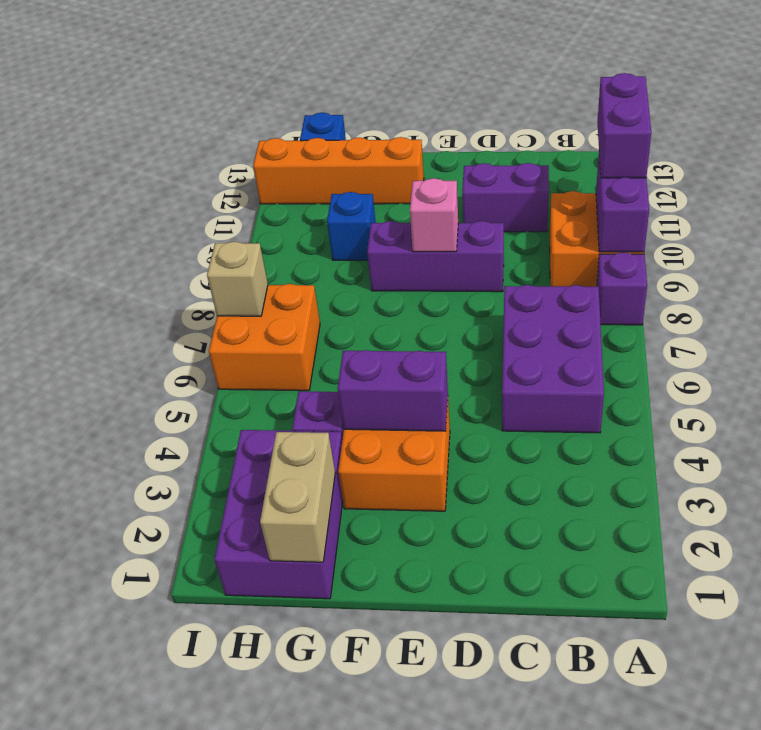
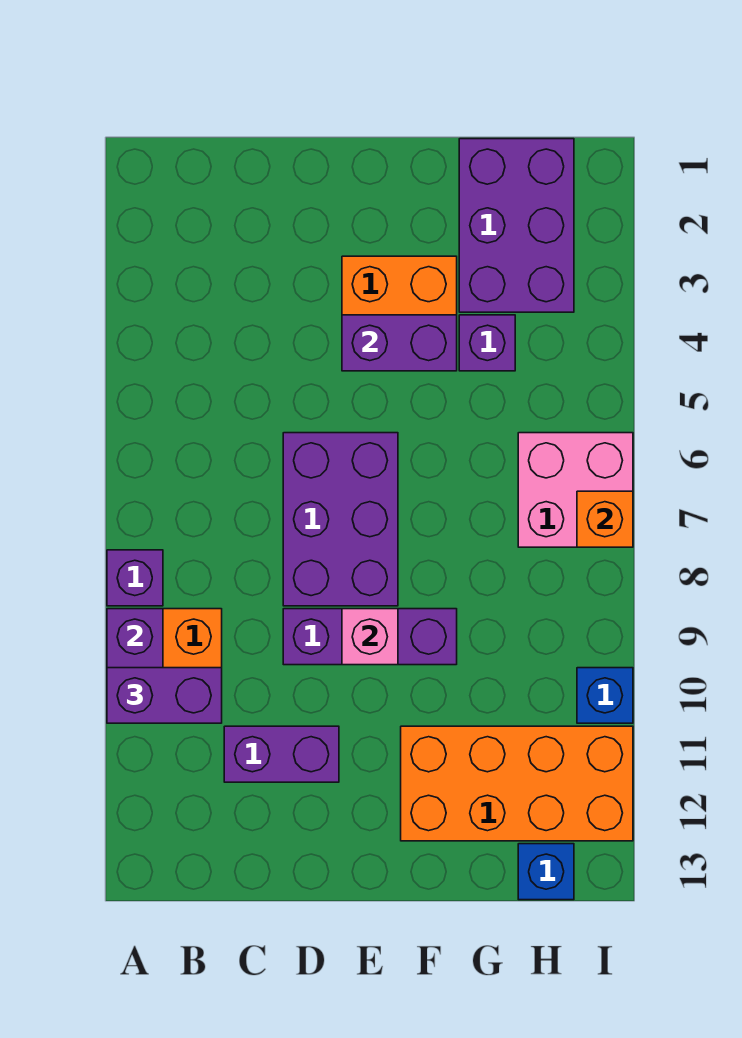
purple brick A10:A11 level 3 -> purple brick A10:B10 level 3
purple brick B5:C7 level 1 -> purple brick D6:E8 level 1
orange brick F12:I12 level 1 -> orange brick F11:I12 level 1
tan brick G1:G2 level 2 -> none
blue brick G10 level 1 -> blue brick I10 level 1
orange brick H6:I7 level 1 -> pink brick H6:I7 level 1
tan brick I7 level 2 -> orange brick I7 level 2

